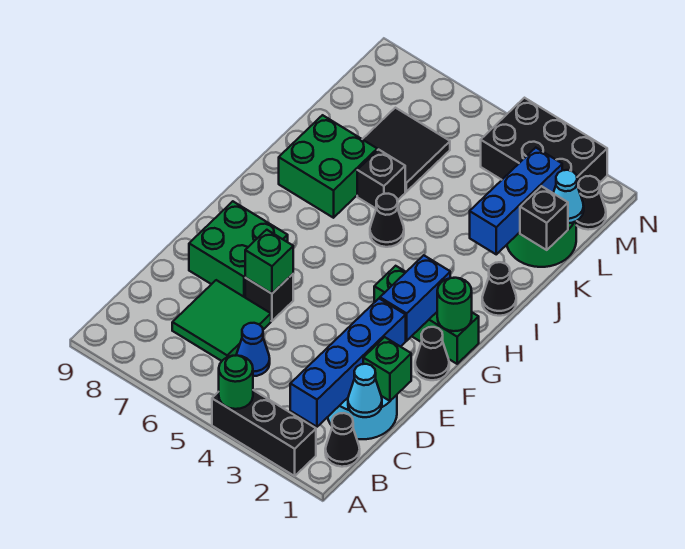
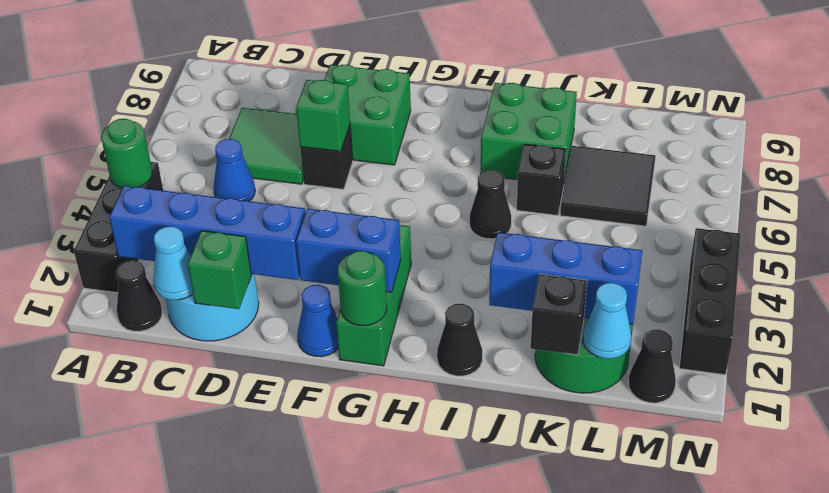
black cone F1 level 1 -> blue cone F1 level 1
black brick M2:N4 level 1 -> black brick N2:N4 level 1

